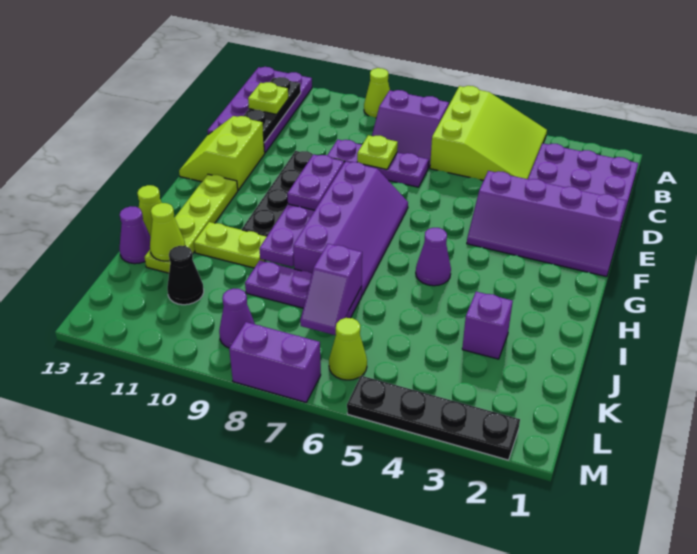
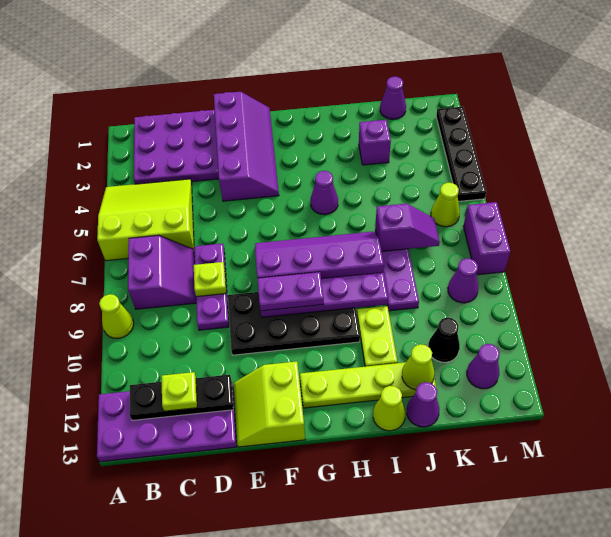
lime slope E12:F13 level 1 top 12 -> lime slope E12:F13 level 1 top F
none -> purple cone K1 level 1
none -> purple cone L12 level 1

